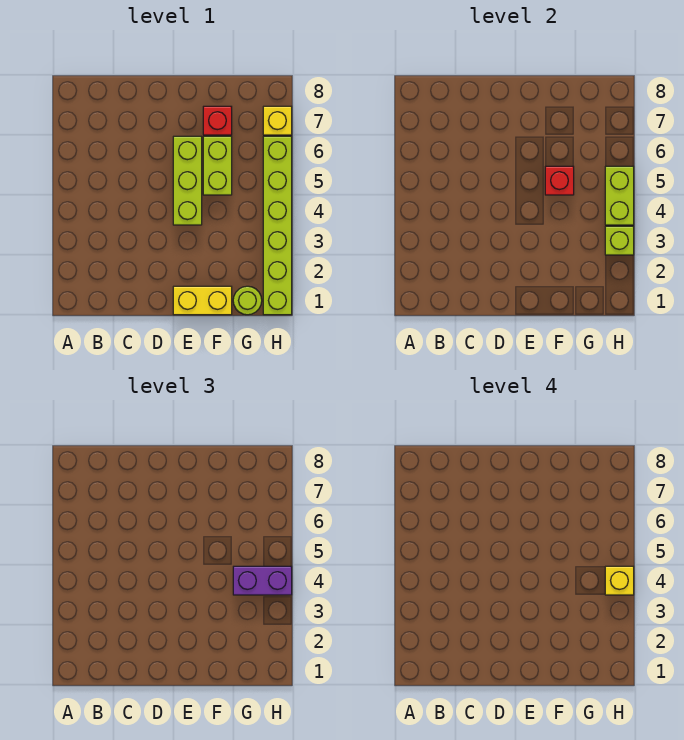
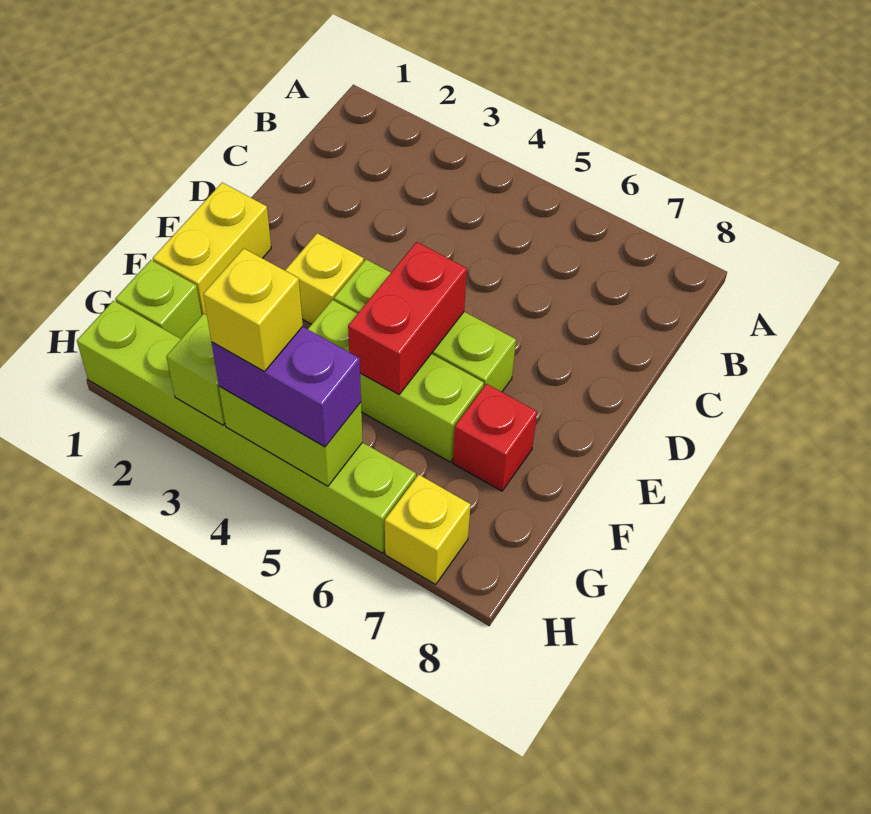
none -> yellow brick E3 level 1
lime brick F5:F6 level 1 -> lime brick F4:F6 level 1
red brick F5 level 2 -> red brick E5:F5 level 2
lime round brick G1 level 1 -> lime brick G1 level 1
purple brick G4:H4 level 3 -> purple brick H4:H5 level 3

